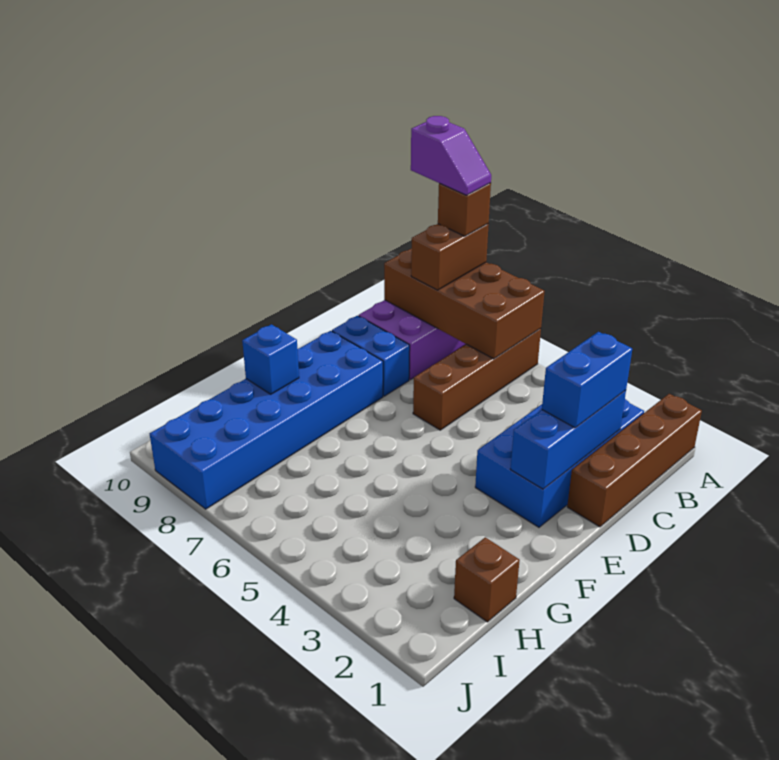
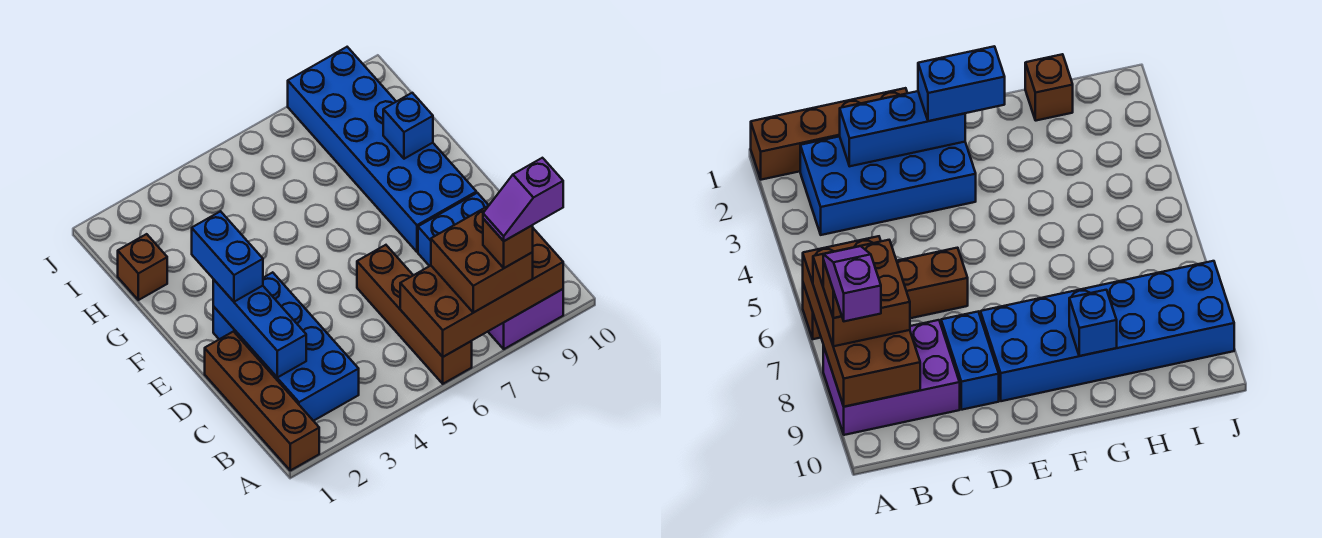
brown brick A8:B8 level 3 -> brown brick A7:B8 level 3
blue brick C2:D2 level 3 -> blue brick E2:F2 level 3

